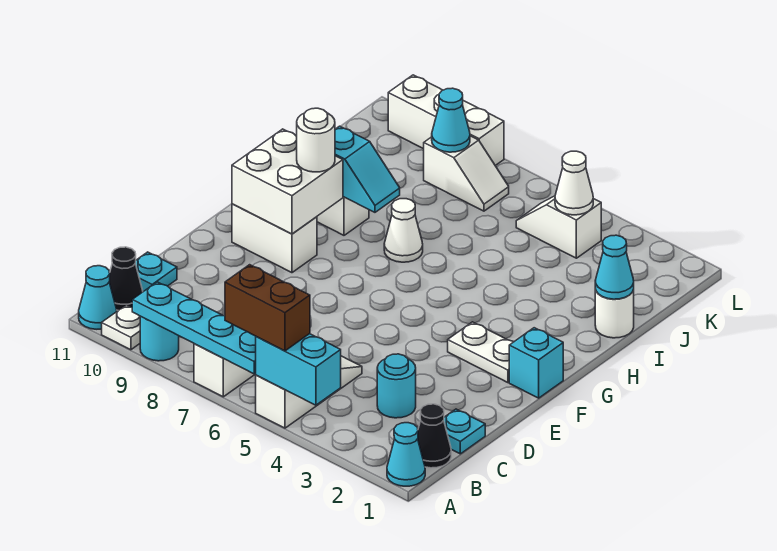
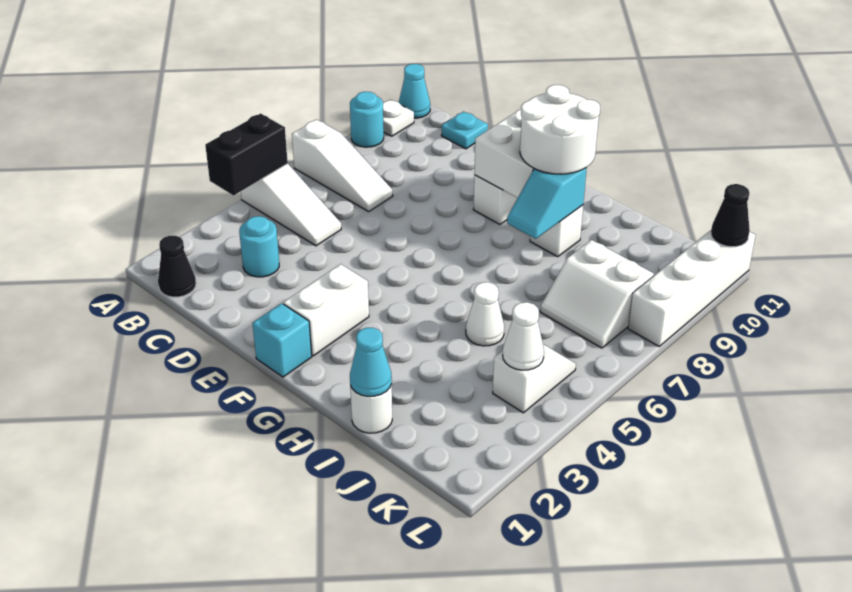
cyan cone A1 level 1 -> none
cyan brick A4:A5 level 2 -> black brick A4:A5 level 2
brown brick A5:A6 level 3 -> none
cyan plate A6:A9 level 2 -> none
black cone B11 level 1 -> black cone L11 level 2
cyan plate C1 level 1 -> none
white plate F2:F3 level 1 -> white brick F2:F3 level 1
white round brick G9 level 3 -> white round brick G9:H10 level 3
white cone H7 level 1 -> white cone I5 level 1
white slope K7:K8 level 1 top 8 -> white slope J7:K8 level 1 top 8
cyan cone K8 level 2 -> none
white brick L8:L10 level 1 -> white brick L8:L11 level 1

